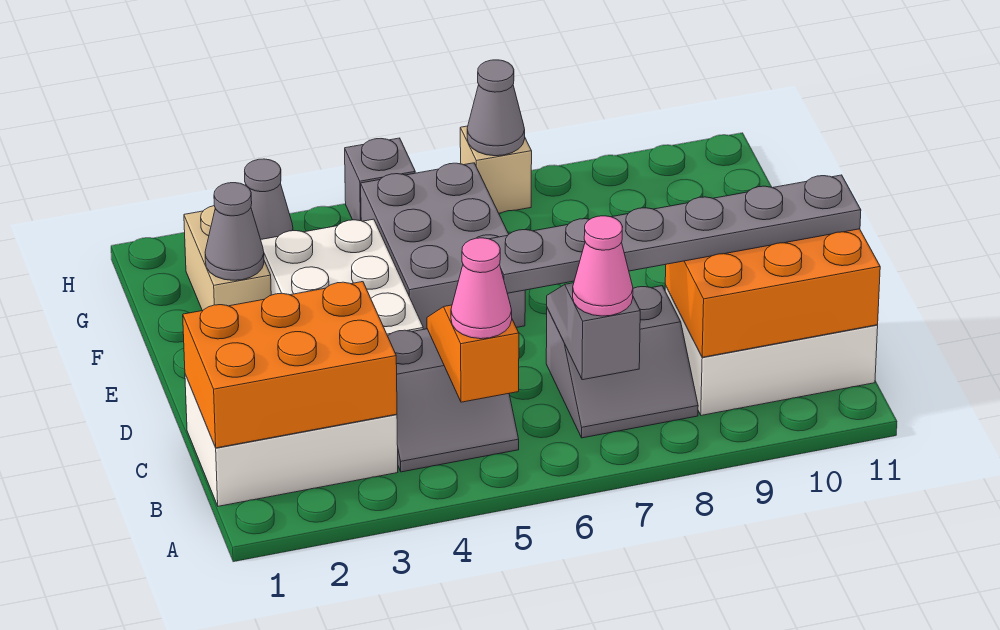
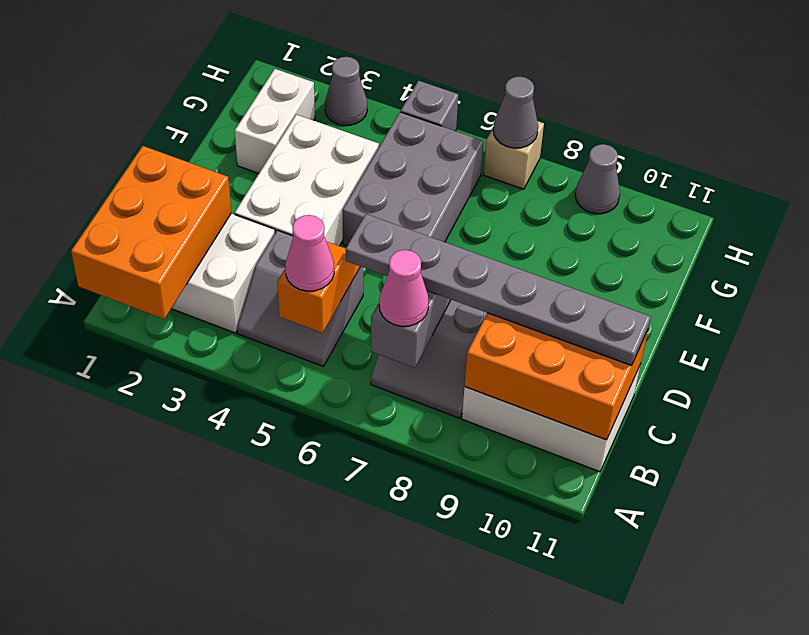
orange brick B1:C3 level 2 -> orange brick A1:C2 level 2
tan brick F2:G2 level 1 -> white brick F2:G2 level 1
grey cone F2 level 2 -> grey cone H9 level 1

